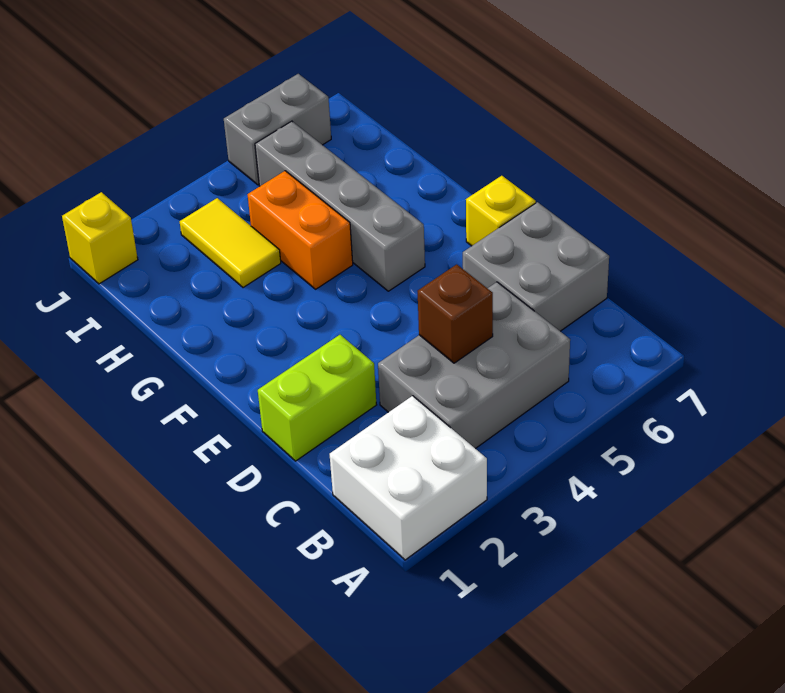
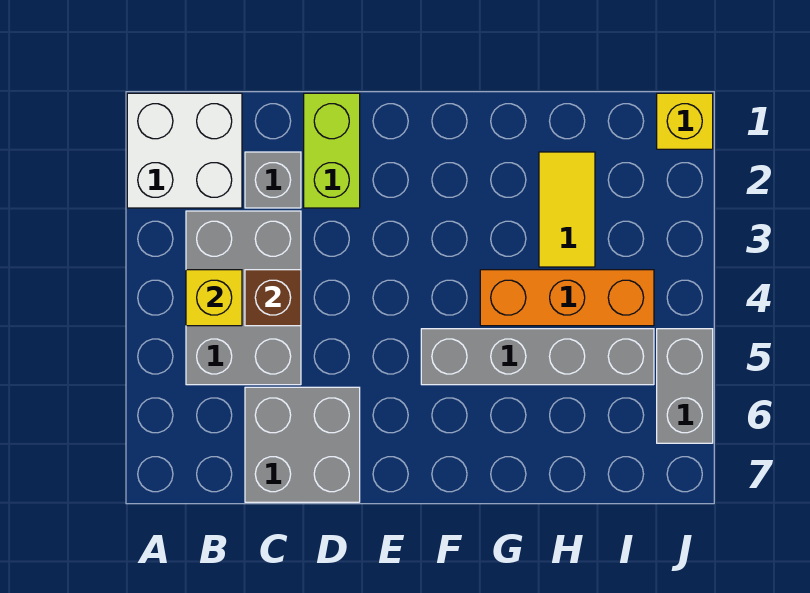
none -> grey brick C2 level 1
yellow brick E7 level 1 -> yellow brick B4 level 2
orange brick G4:H4 level 1 -> orange brick G4:I4 level 1
yellow tile H3:I3 level 1 -> yellow tile H2:H3 level 1

